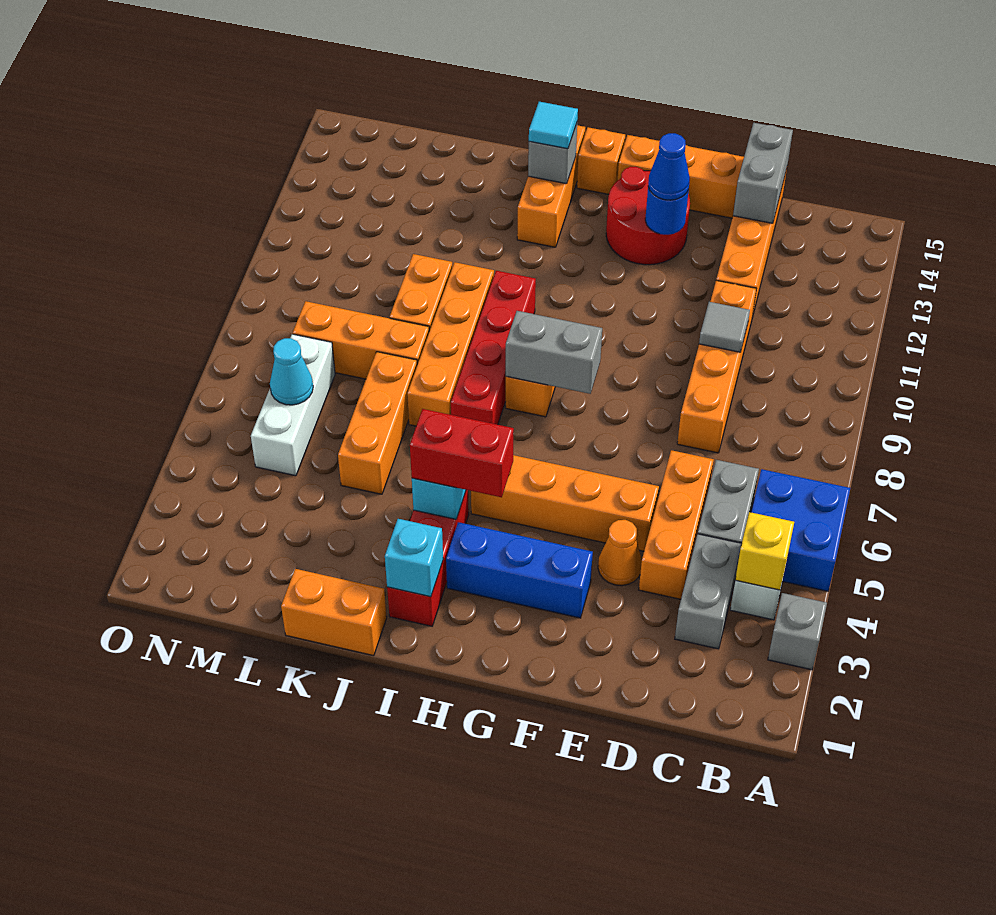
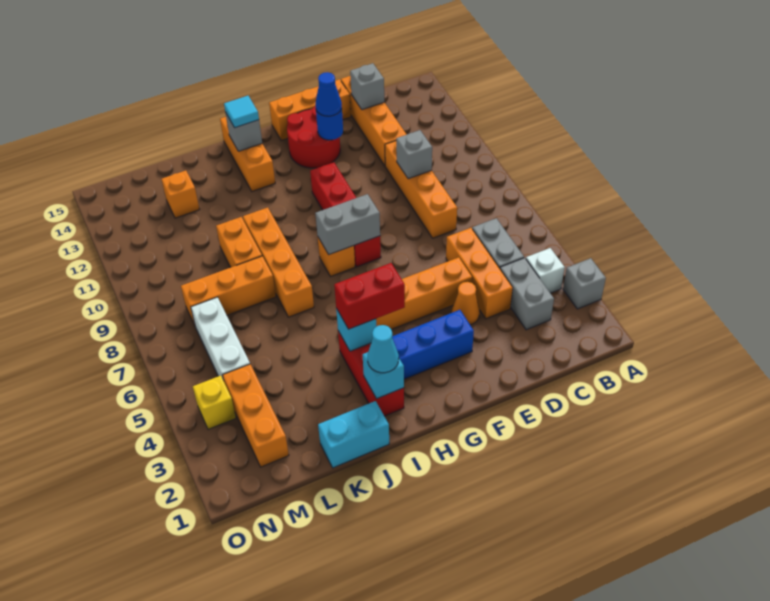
blue brick A5:B6 level 1 -> none
yellow brick B4 level 2 -> yellow brick N4 level 1
grey tile D10 level 2 -> grey brick D10 level 2
grey brick D14:D15 level 2 -> grey brick D14 level 2
orange brick H15 level 1 -> orange brick L13 level 1
red brick I7:I10 level 1 -> red brick G8:G11 level 1
orange brick J1:K1 level 1 -> cyan brick J1:K1 level 1
orange brick K5:K7 level 1 -> orange brick M2:M4 level 1
cyan cone M6 level 2 -> cyan cone I2 level 3

